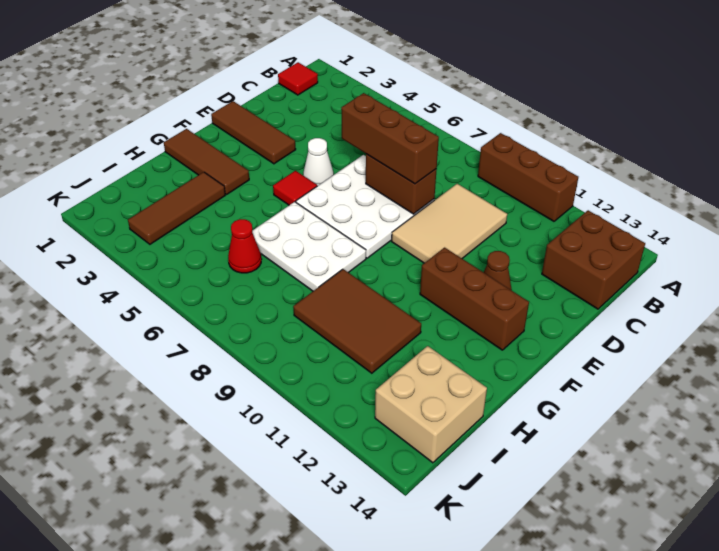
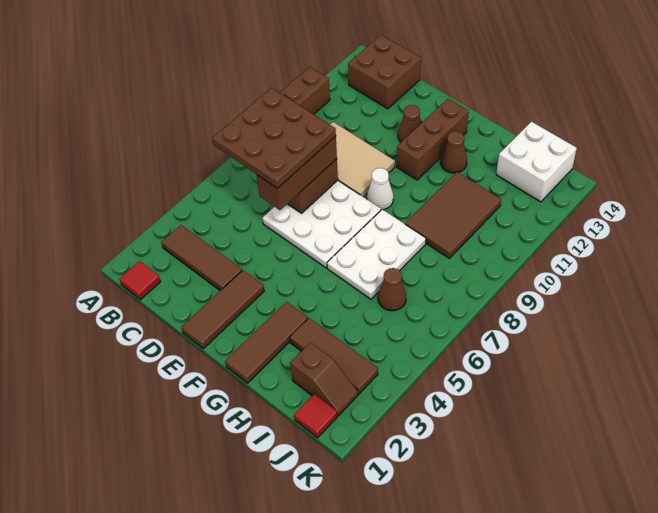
none -> brown tile B3:D3 level 1
none -> brown plate B6:D8 level 4
white cone E5 level 1 -> white cone F9 level 1
red tile F5 level 1 -> red tile J1 level 1
none -> brown cone G12 level 1
none -> brown slope I2:J2 level 1 top I
red cone I6 level 1 -> brown cone I6 level 1
tan brick I13:J14 level 1 -> white brick I13:J14 level 1

